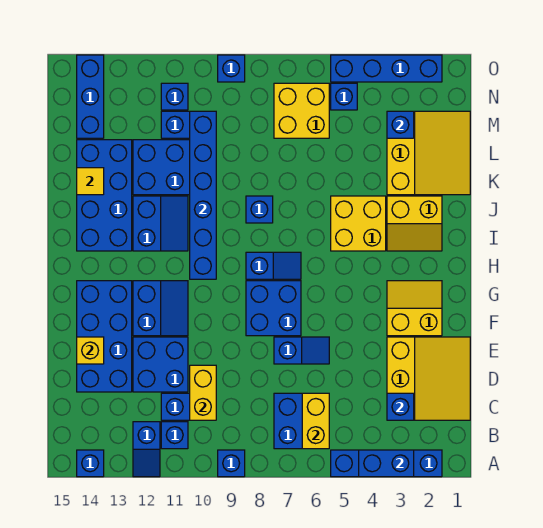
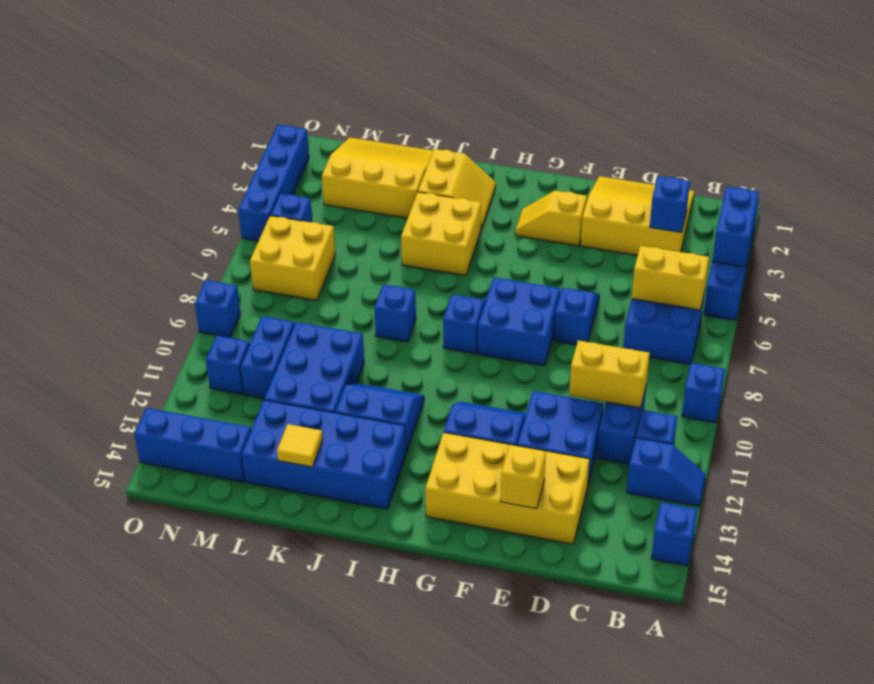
blue brick D13:G14 level 1 -> yellow brick D13:G14 level 1
yellow slope F2:G3 level 1 top F -> yellow slope F3:G3 level 1 top F
blue brick H10:M10 level 2 -> none
blue brick M3 level 2 -> none

